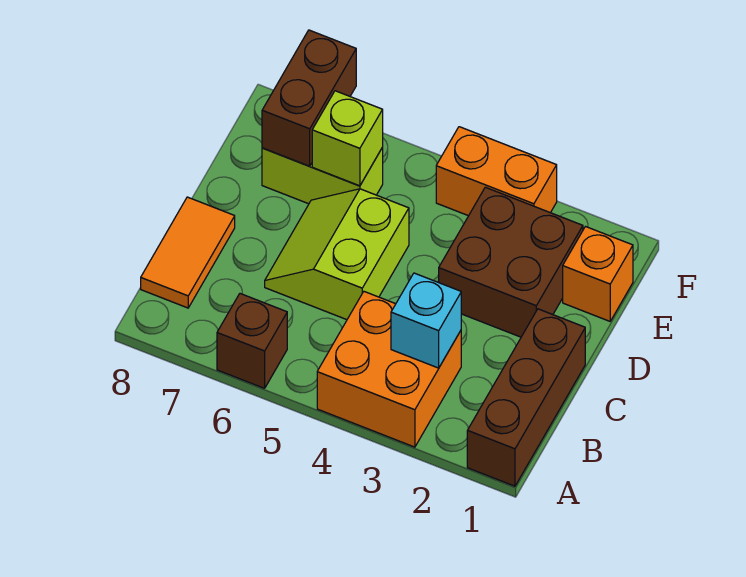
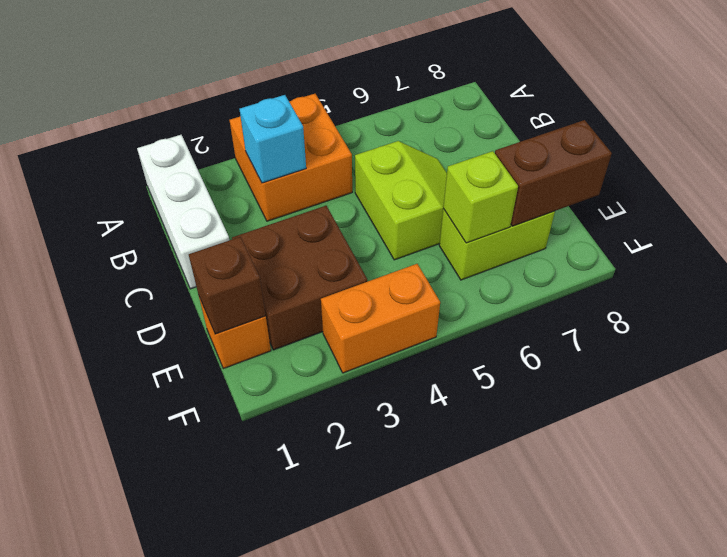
brown brick A1:C1 level 1 -> white brick A1:C1 level 1
brown brick A6 level 1 -> brown brick E1 level 2
orange tile B8:C8 level 1 -> none
brown brick E7:F7 level 2 -> brown brick E7:E8 level 2

